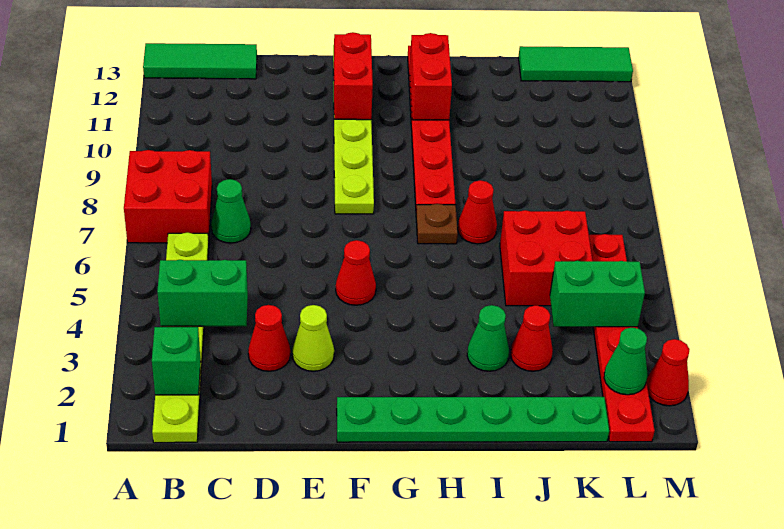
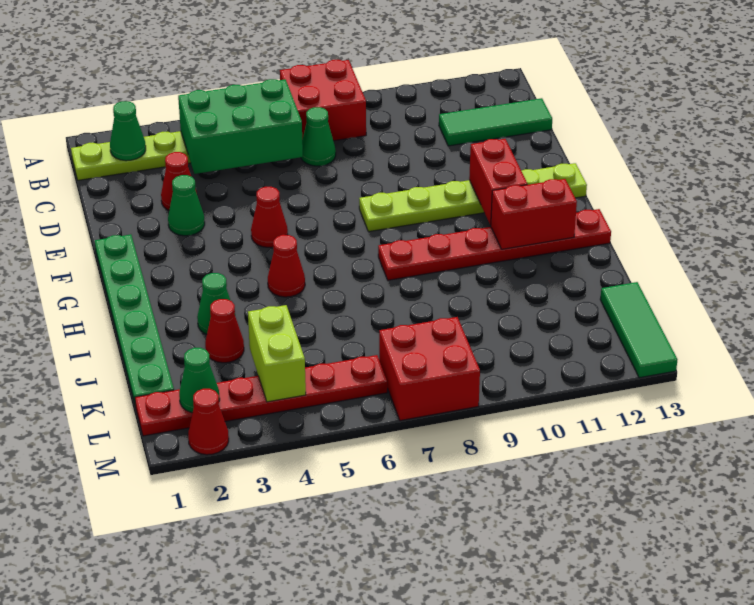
green tile A13:C13 level 1 -> green tile C11:C13 level 1
green brick B2 level 2 -> green cone B2 level 2
green brick B4:C4 level 2 -> green brick B4:C6 level 2
lime cone E3 level 1 -> green cone E3 level 1
red brick F11:F12 level 2 -> red brick F11:G11 level 2
brown plate H7 level 1 -> none
red cone I7 level 1 -> red cone H5 level 1
red brick J5:K6 level 1 -> red brick L7:M8 level 1
green brick K4:L4 level 2 -> lime brick K4:L4 level 2

